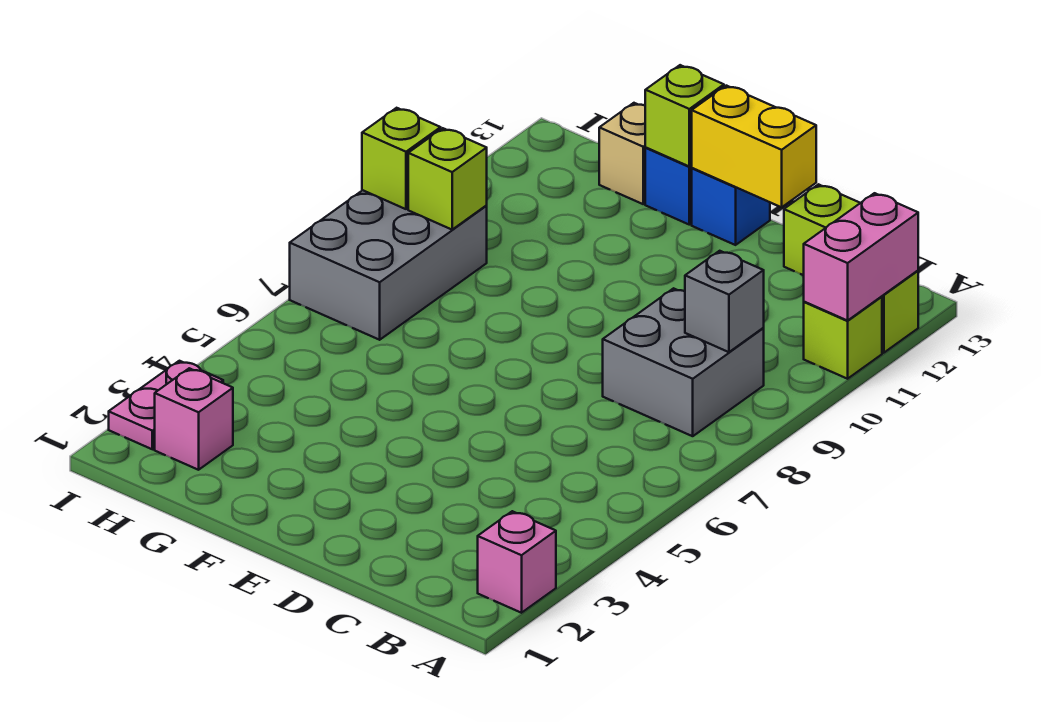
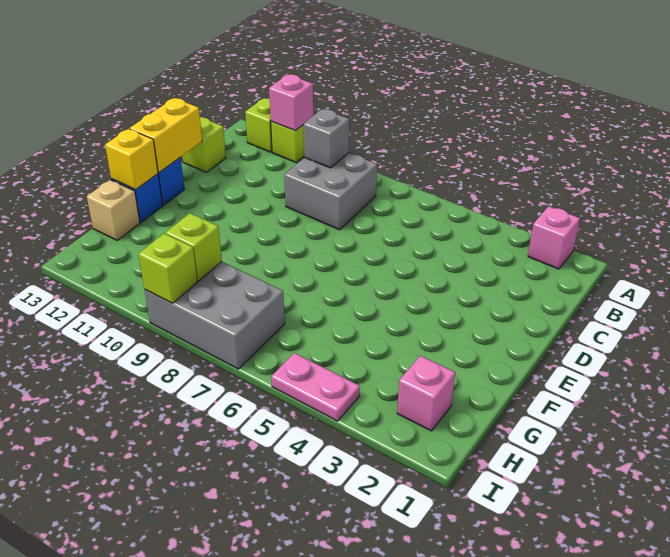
pink brick A11:A12 level 2 -> pink brick A11 level 2
lime brick F13 level 2 -> yellow brick F13 level 2
pink plate I2:I3 level 1 -> pink plate I4:I5 level 1

